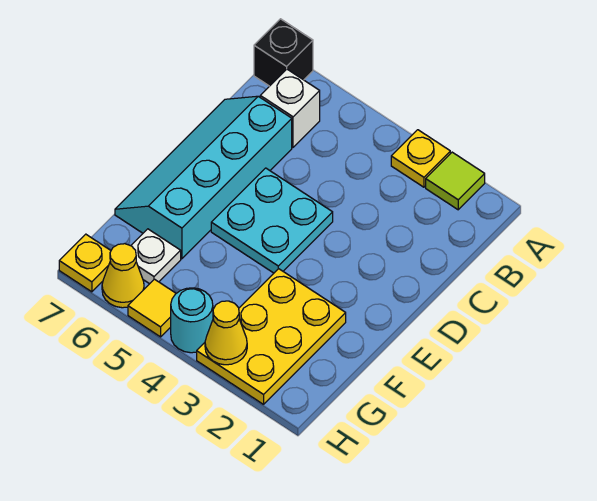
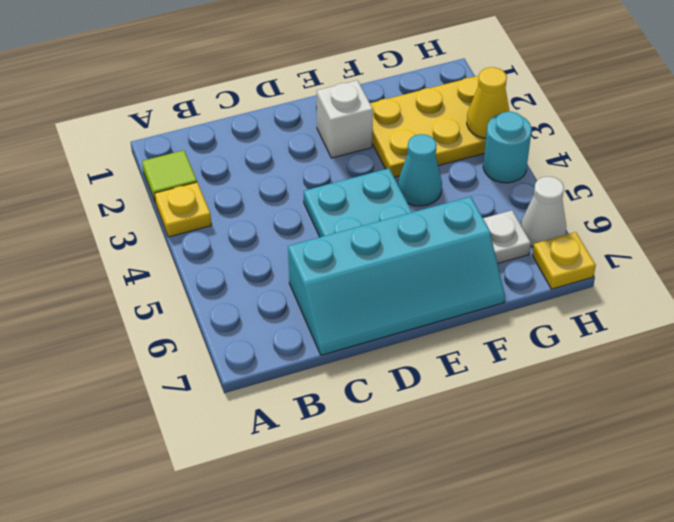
black brick A7 level 1 -> none
white brick B6 level 1 -> white brick E2 level 1
none -> cyan cone F4 level 1
yellow tile H5 level 1 -> none
yellow cone H6 level 1 -> white cone H6 level 1

